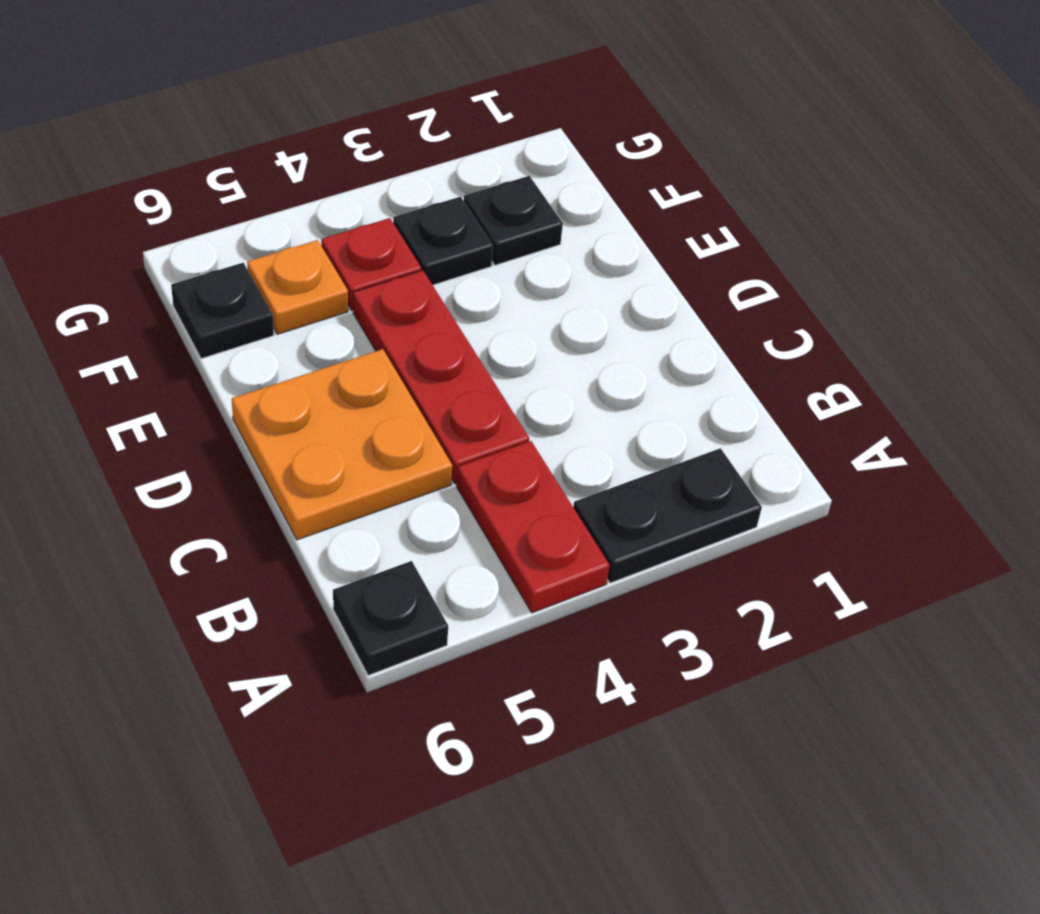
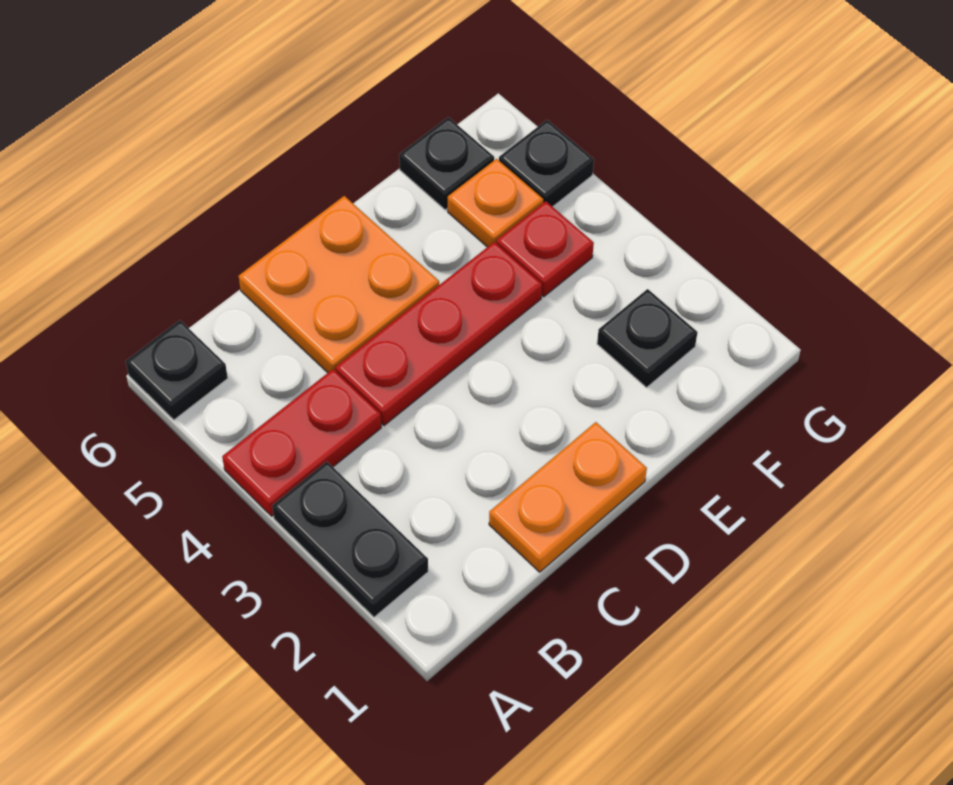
none -> orange plate C1:D1 level 1
black plate F3 level 1 -> black plate G5 level 1

